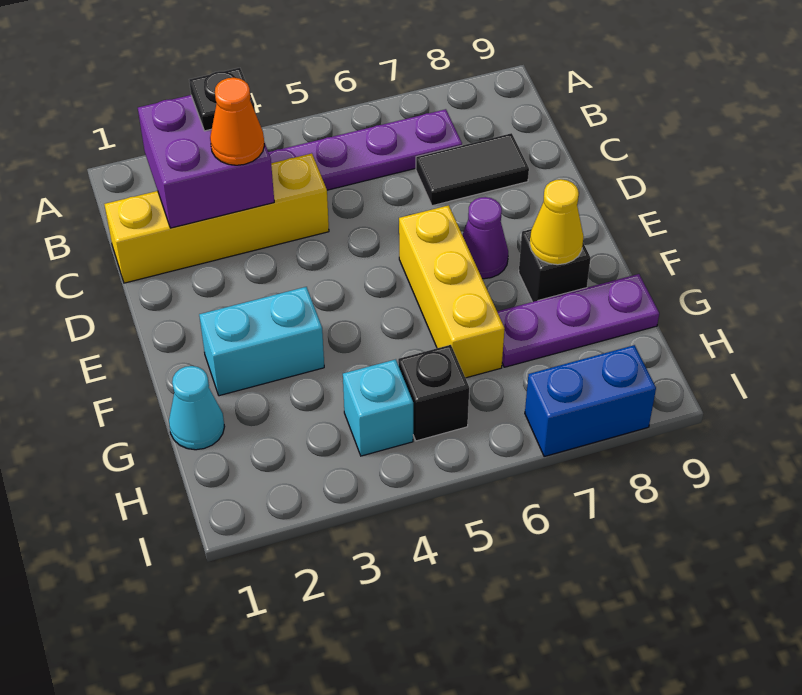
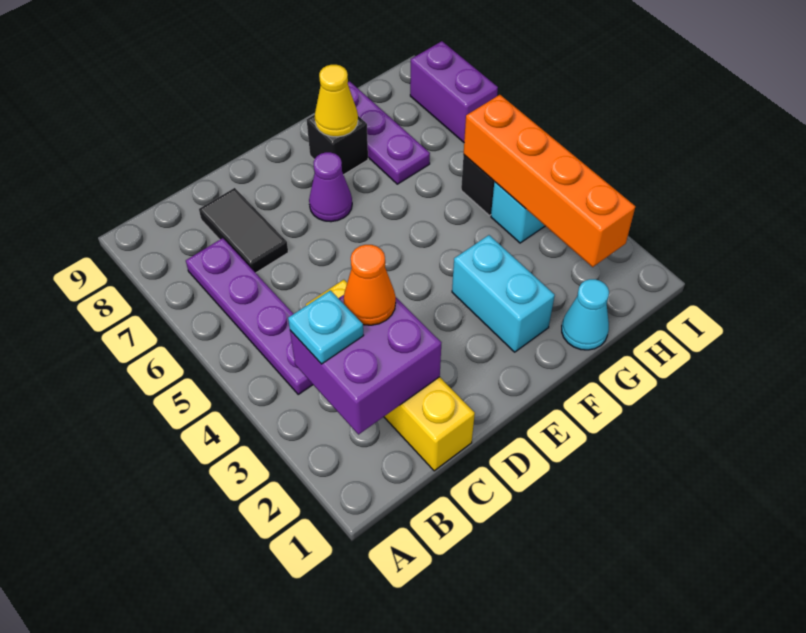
black plate B3 level 3 -> cyan plate B3 level 3
yellow brick E6:G6 level 1 -> none
none -> orange brick H2:H5 level 2
blue brick I7:I8 level 1 -> purple brick I7:I8 level 1

